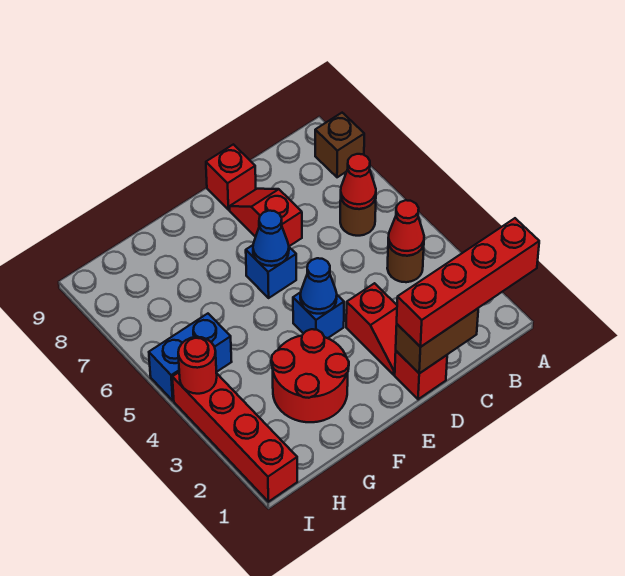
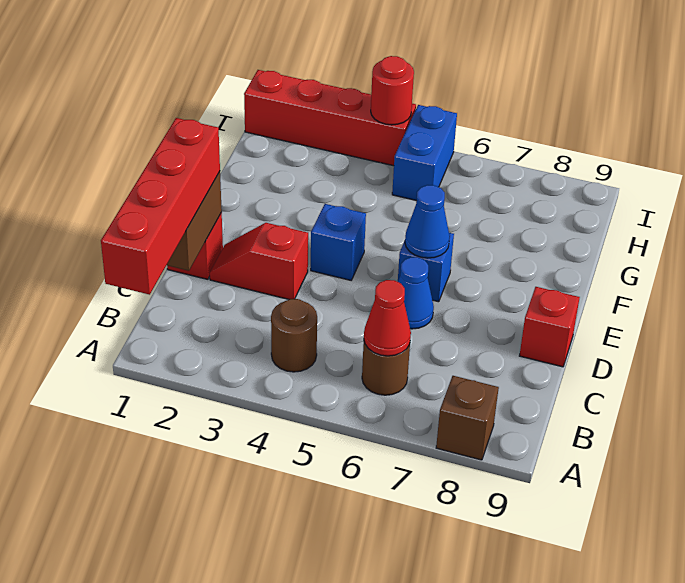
red cone B4 level 2 -> none
red slope D7:D8 level 1 top 7 -> none
blue cone E4 level 2 -> blue cone D6 level 1
red round brick F2:G3 level 1 -> none

